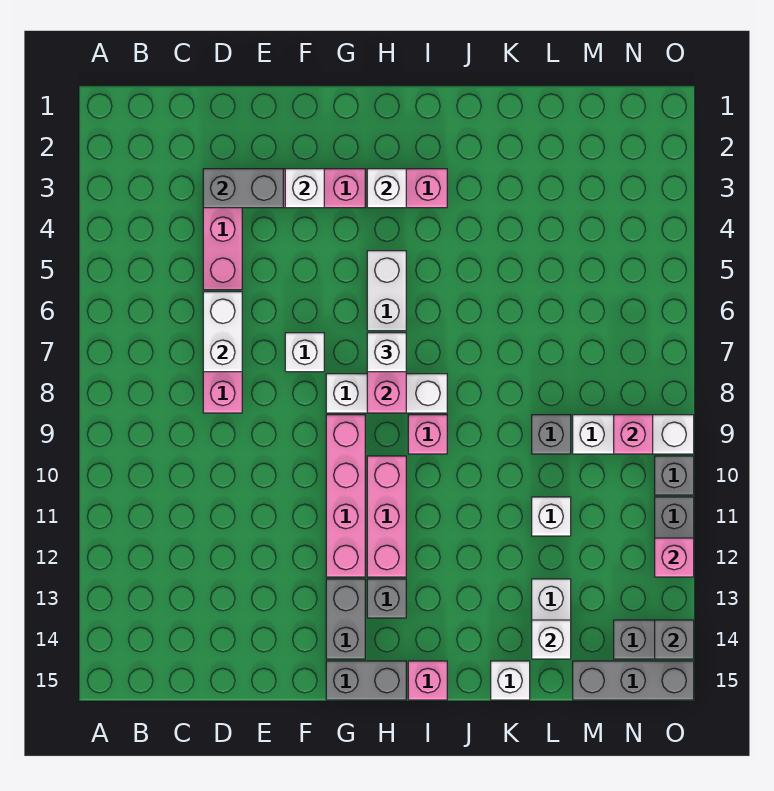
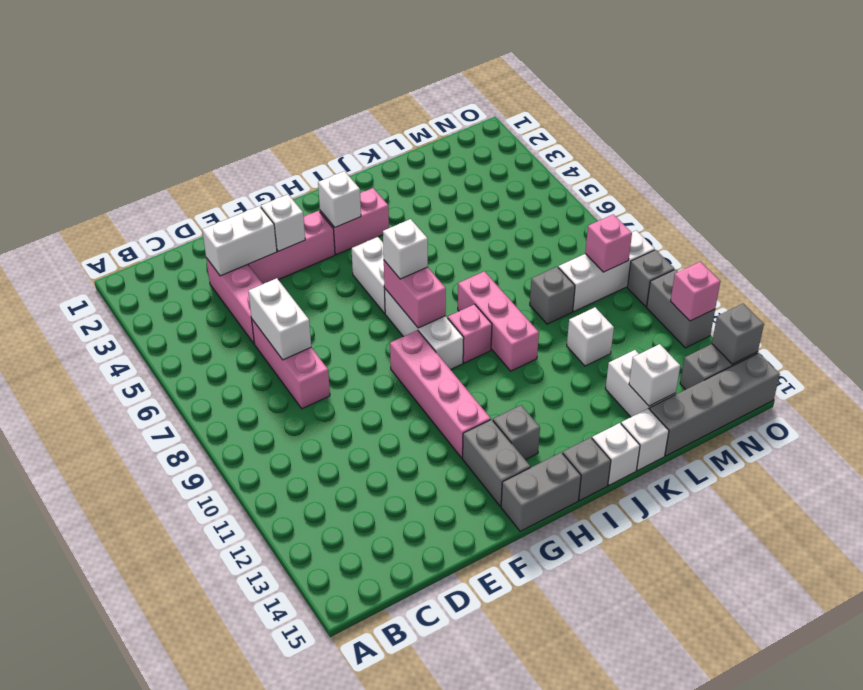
grey brick D3:E3 level 2 -> white brick D3:E3 level 2
white brick F7 level 1 -> white brick J15 level 1
white brick G8:I8 level 1 -> white brick H7:H9 level 1
pink brick H10:H12 level 1 -> pink brick J8:J10 level 1
pink brick I15 level 1 -> grey brick I15 level 1
grey brick M15:O15 level 1 -> grey brick L15:O15 level 1

